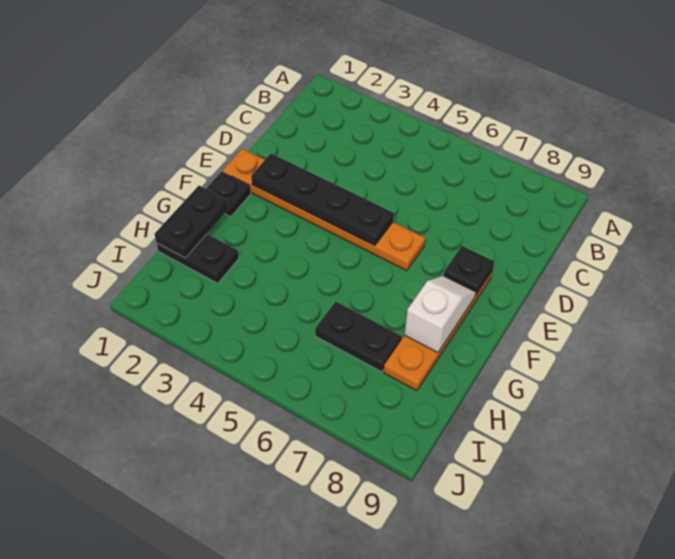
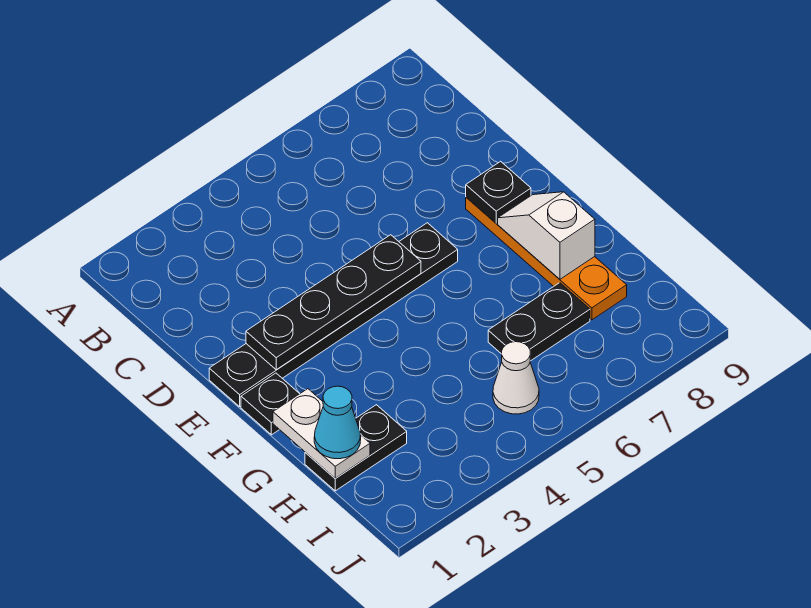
orange plate E1:E6 level 1 -> black plate E1:E6 level 1
black plate G1:H1 level 2 -> white plate G1:H1 level 2
none -> cyan cone H1 level 3
none -> white cone I5 level 1

